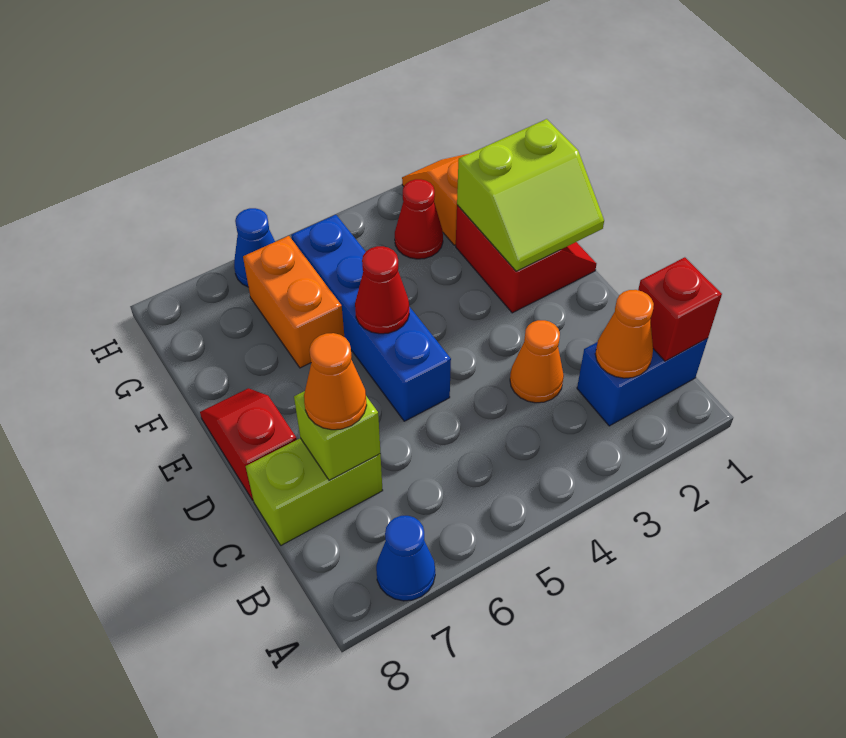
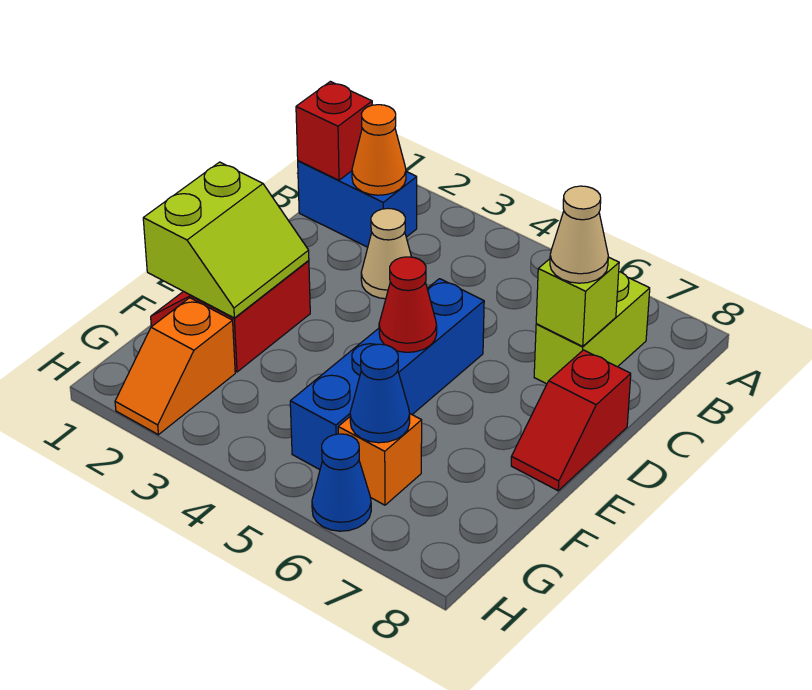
blue cone A7 level 1 -> blue cone G6 level 2
orange cone C3 level 1 -> tan cone C3 level 1
lime brick C7:C8 level 1 -> lime brick B7:C7 level 1
orange cone C7 level 3 -> tan cone C7 level 3
lime slope E1:F2 level 2 top F -> lime slope E1:F2 level 2 top 1
orange brick F6:G6 level 1 -> orange brick G6 level 1
red cone G3 level 1 -> none

